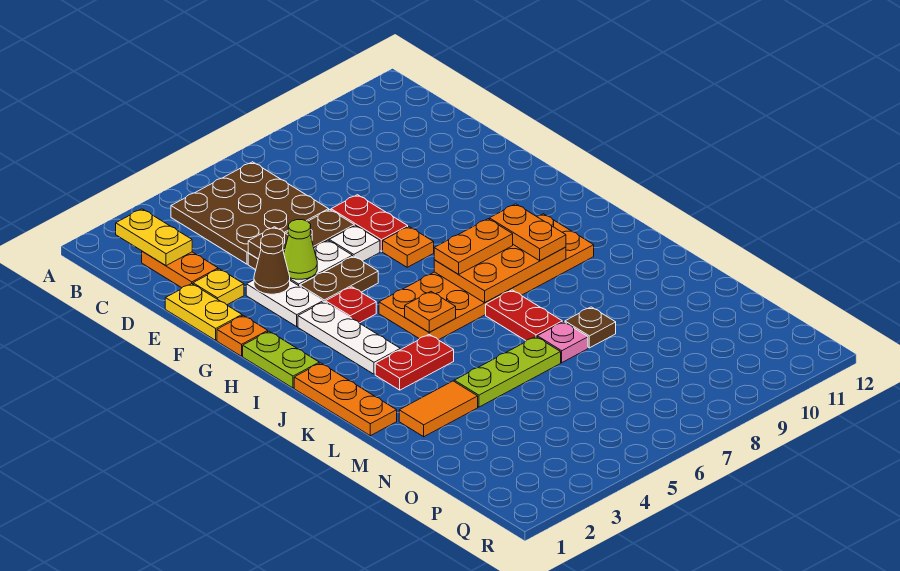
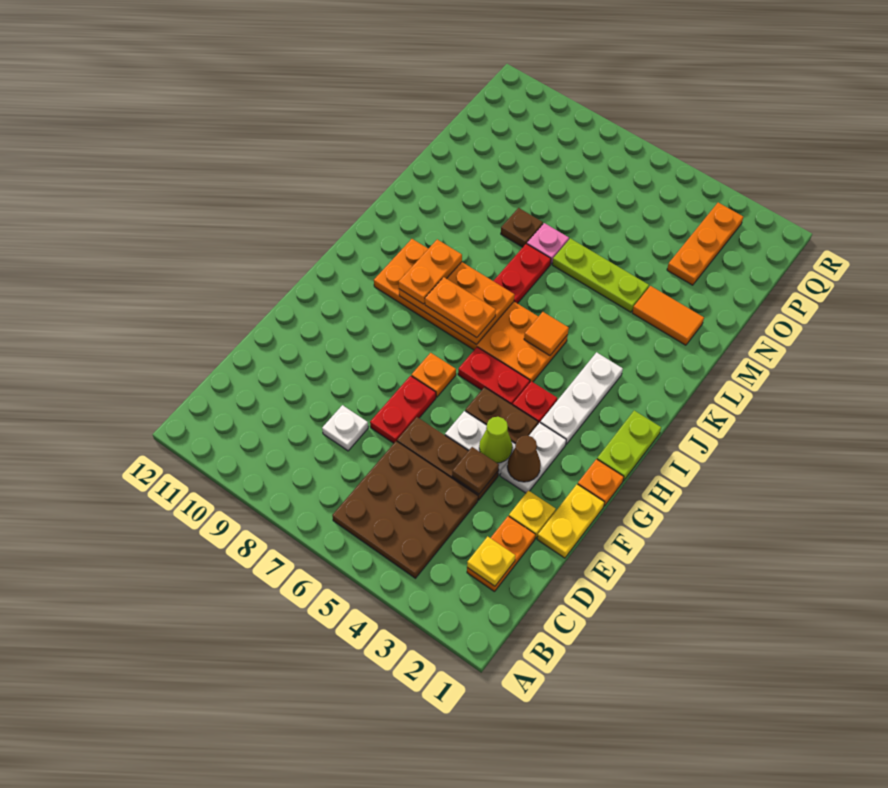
yellow plate B2:C2 level 2 -> yellow plate C2 level 2
white plate F6 level 1 -> white plate D8 level 1
orange plate J1:L1 level 1 -> orange plate O3:Q3 level 1
orange plate J5 level 2 -> orange tile J5 level 2
red plate K3:K4 level 1 -> red plate H5:H6 level 1

